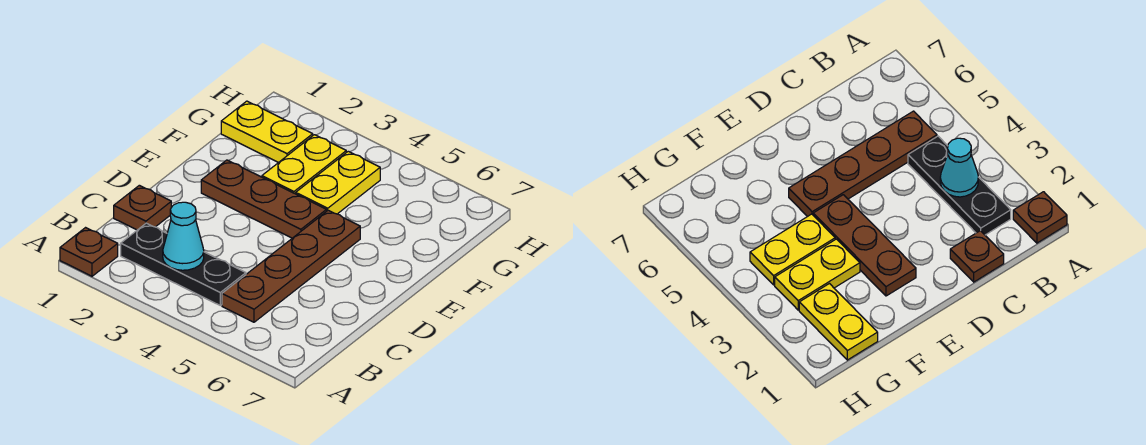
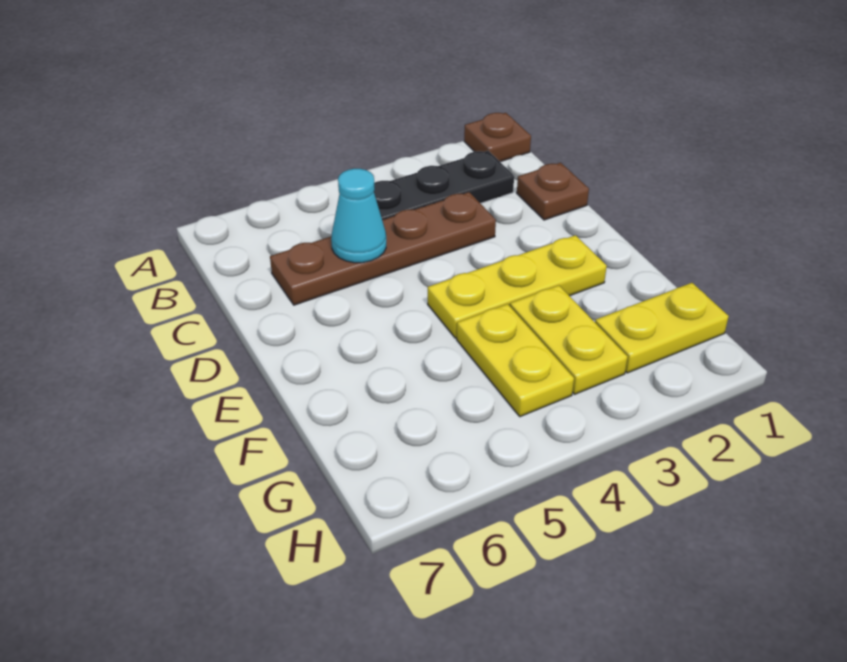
cyan cone B3 level 2 -> cyan cone C5 level 2
brown plate B5:E5 level 1 -> brown plate C3:C6 level 1
brown plate E2:E4 level 1 -> yellow plate E2:E4 level 1

